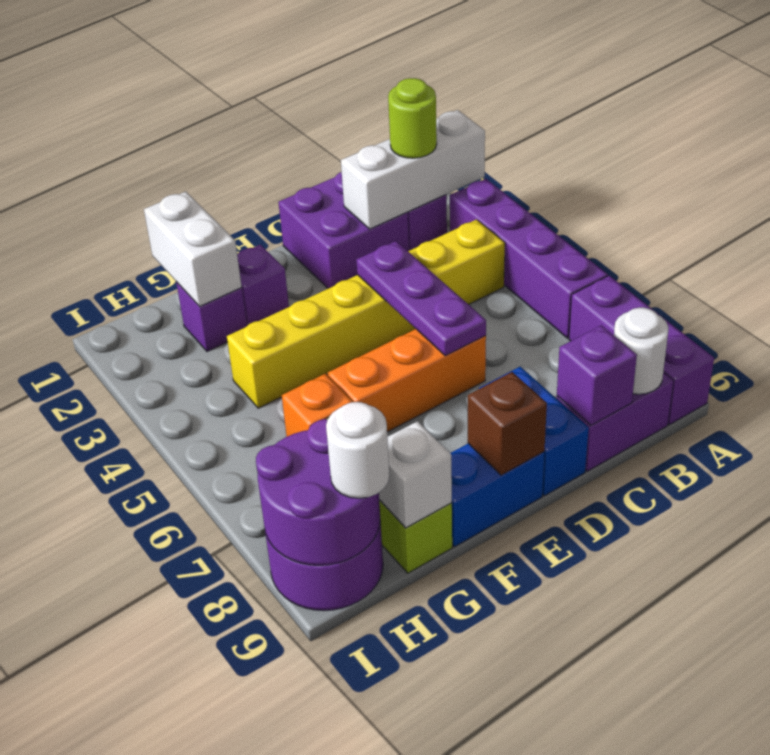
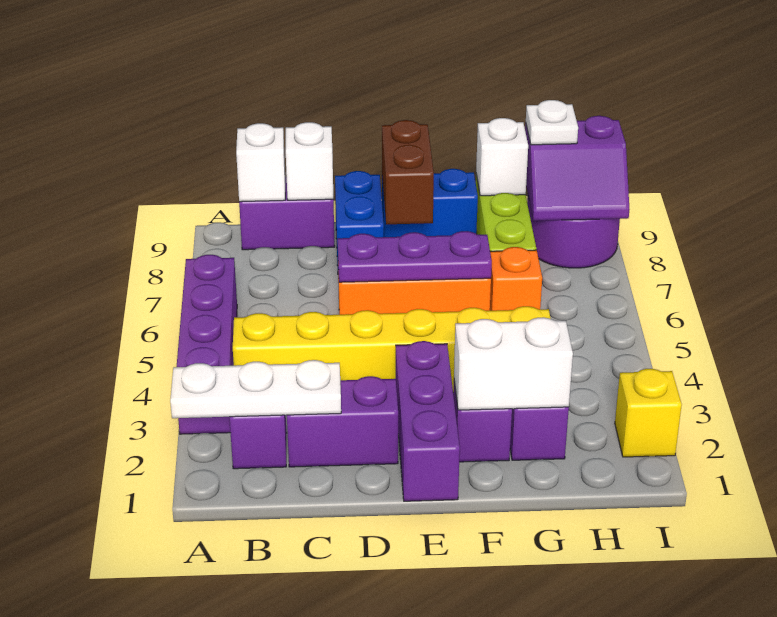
white brick A2:C2 level 2 -> white plate A2:C2 level 2
purple brick A7:A9 level 1 -> purple brick E1:E3 level 1
lime round brick B2 level 3 -> none
white round brick B9 level 2 -> white brick B9 level 2
purple brick C1:D2 level 1 -> purple brick C2:D2 level 1
purple brick C9 level 2 -> white brick C9 level 2
purple plate D4:D6 level 2 -> purple plate D6:F6 level 2
brown brick E9 level 2 -> brown brick E8:E9 level 2
white brick G1:G2 level 2 -> white brick F2:G2 level 2
purple round brick H8:I9 level 2 -> purple slope H8:I9 level 2 top 9
white round brick H9 level 3 -> white plate H9 level 3
none -> yellow brick I2 level 1

